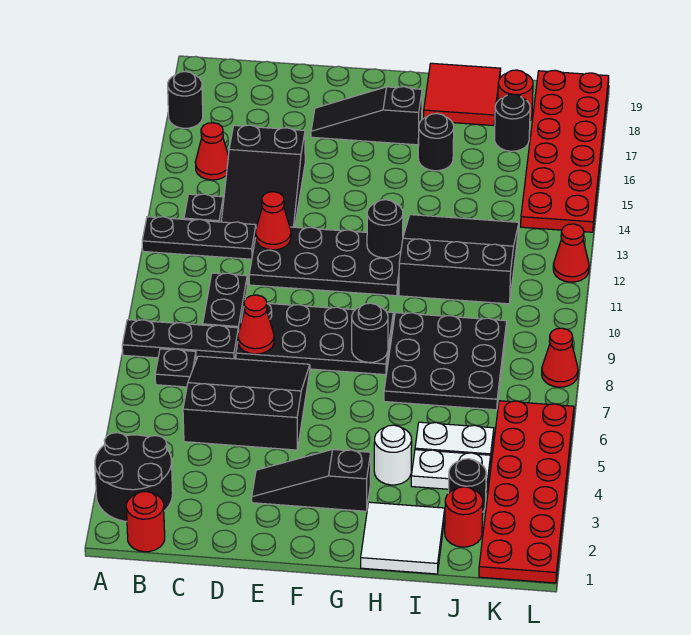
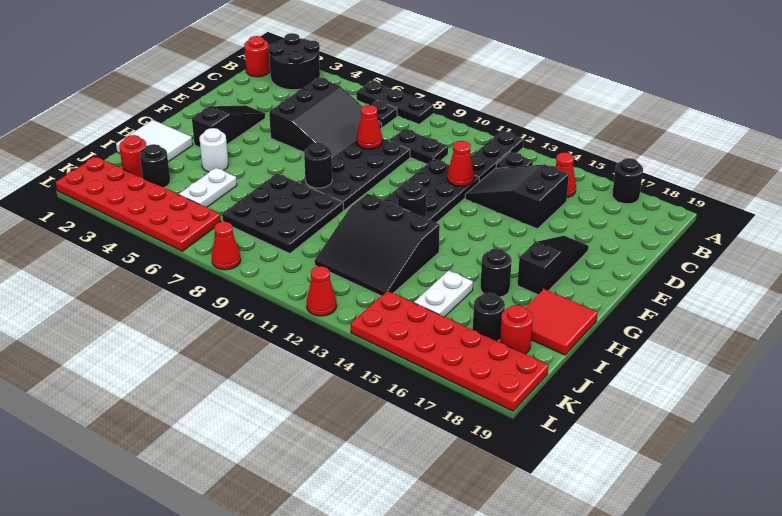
black plate A8:C8 level 1 -> black plate A6:A8 level 1
black slope H11:J13 level 1 top 11 -> black slope H11:J13 level 1 top H
white plate I4:J4 level 1 -> white plate I15:J15 level 1

